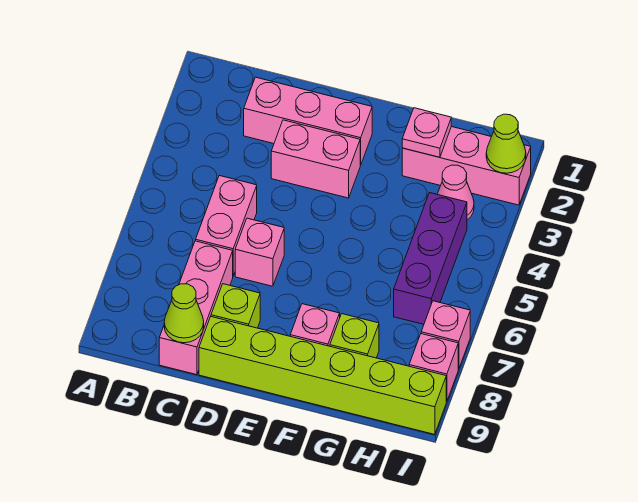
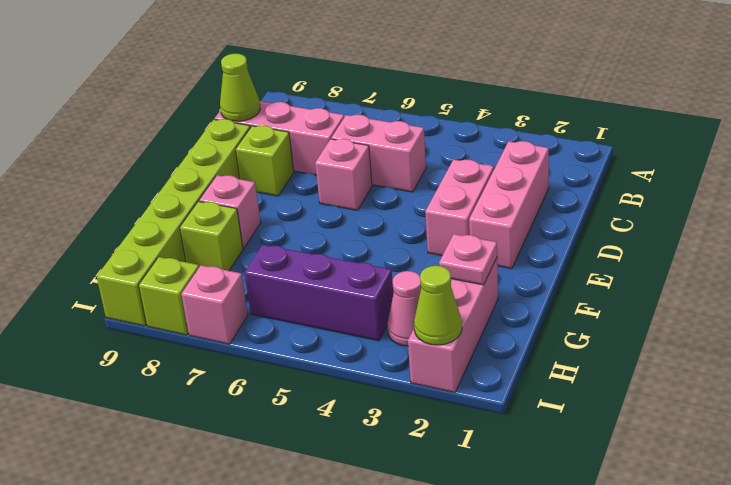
pink brick I8 level 1 -> lime brick I8 level 1

